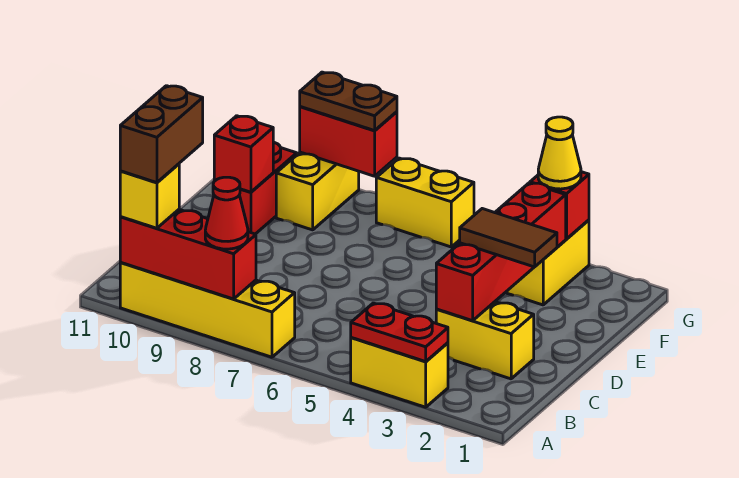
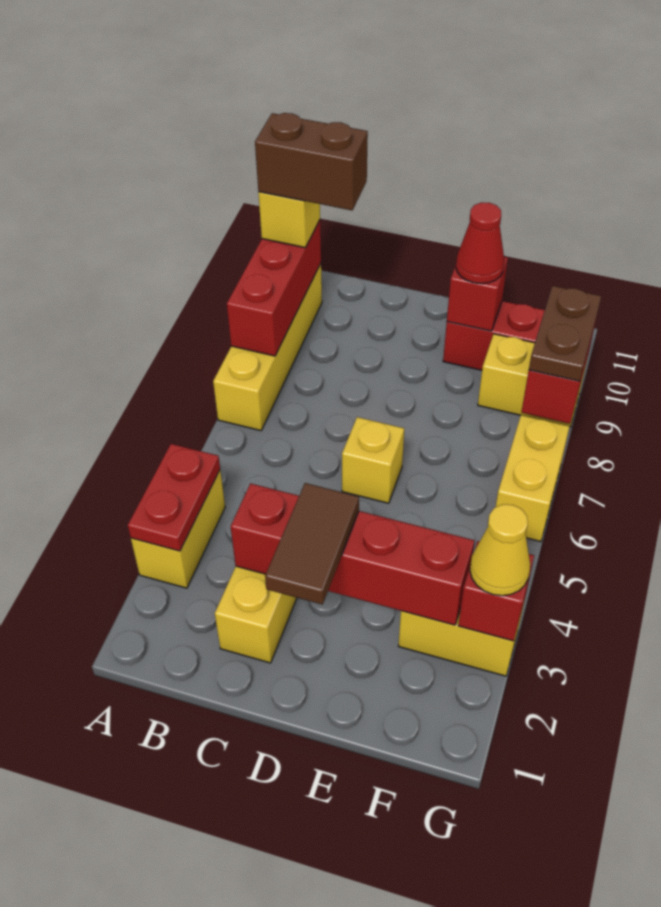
red cone A8 level 3 -> red cone E10 level 3
none -> yellow brick D6 level 1

